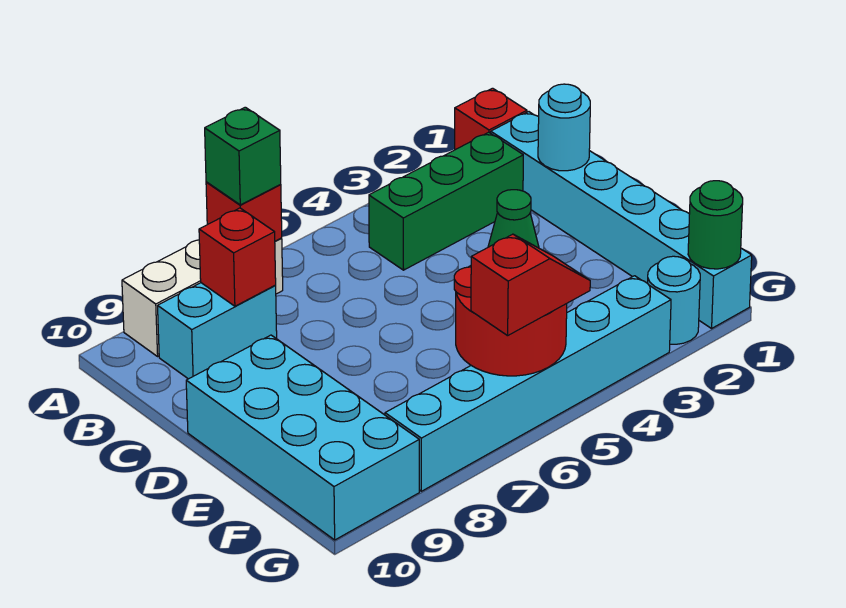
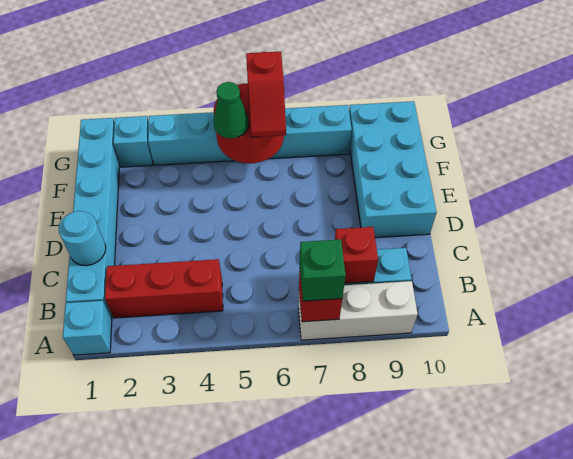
red brick A1 level 1 -> cyan brick A1 level 1
green brick B2:B4 level 1 -> red brick B2:B4 level 1
green round brick G1 level 2 -> none
cyan round brick G2 level 1 -> cyan brick G2 level 1
red slope G5:G6 level 3 top 6 -> red slope F6:G6 level 3 top G

